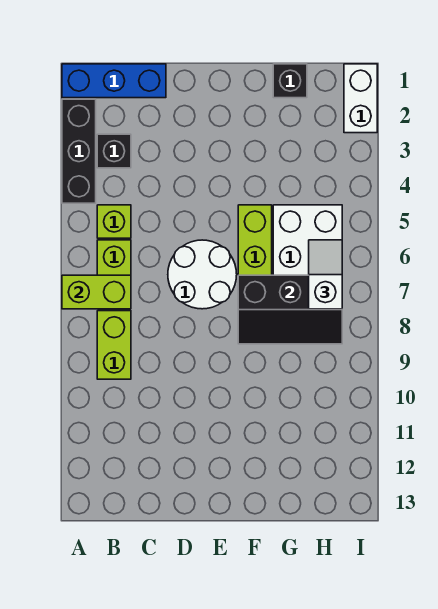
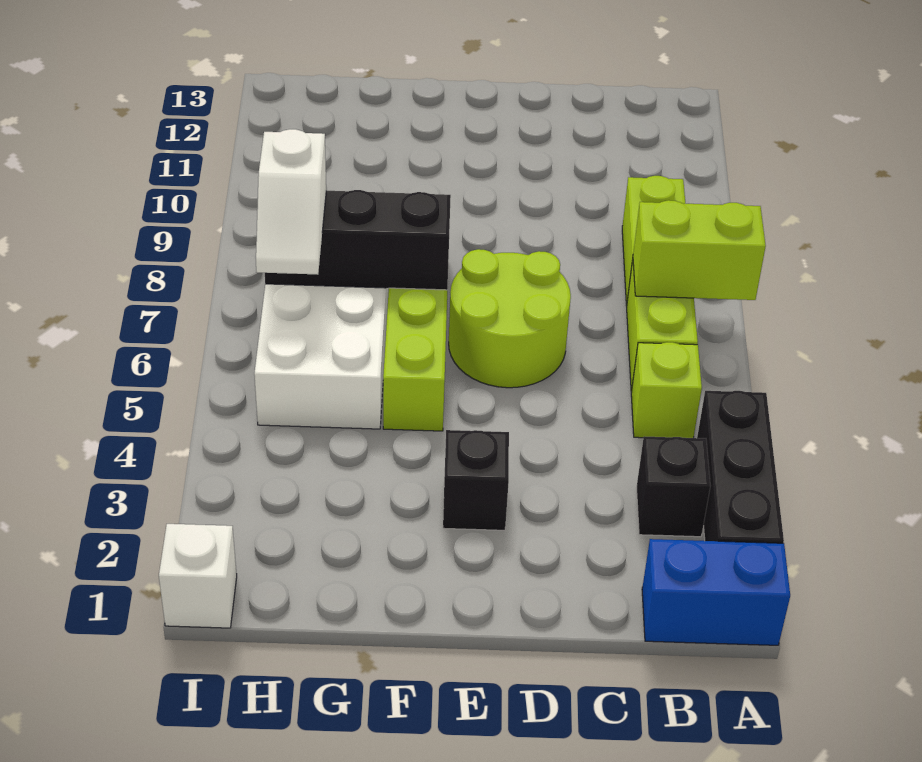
blue brick A1:C1 level 1 -> blue brick A1:B1 level 1
white round brick D6:E7 level 1 -> lime round brick D6:E7 level 1
black brick G1 level 1 -> black brick E3 level 1
white brick I1:I2 level 1 -> white brick I1 level 1

